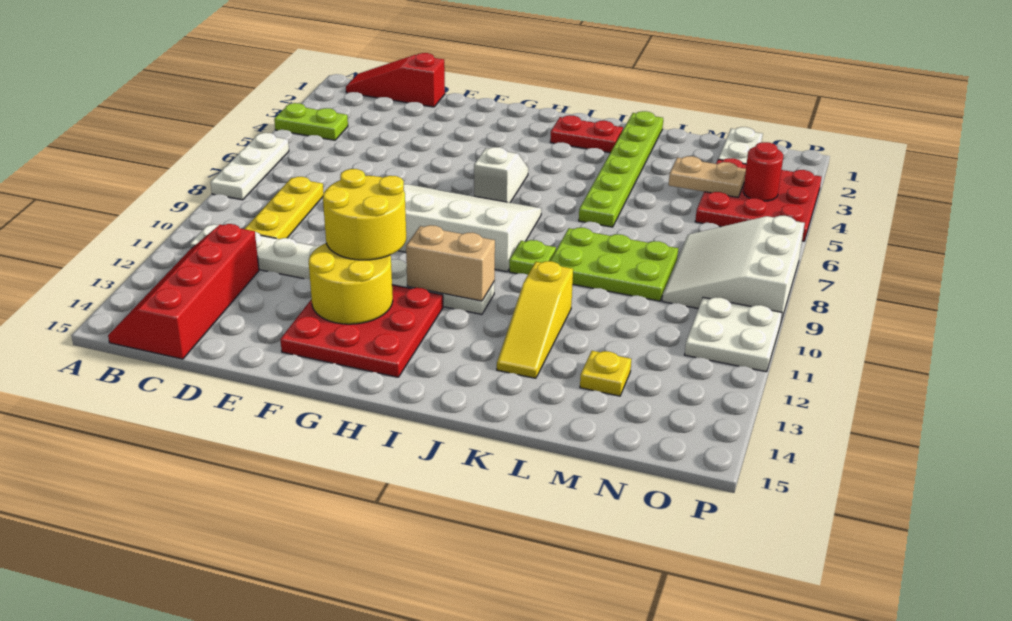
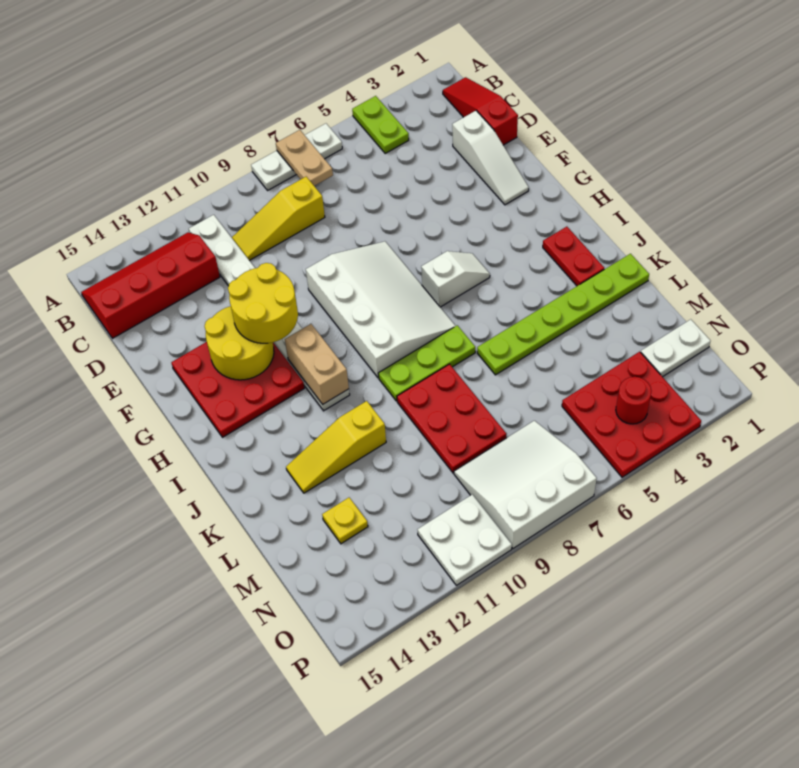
yellow plate C8:C10 level 1 -> yellow slope C8:C10 level 1 top 8
none -> white slope D2:F2 level 1 top D
lime plate J9 level 1 -> lime plate J7:J9 level 1
lime plate K8:M9 level 1 -> red plate K8:M9 level 1
tan plate M4:N4 level 2 -> tan plate A7:B7 level 2

